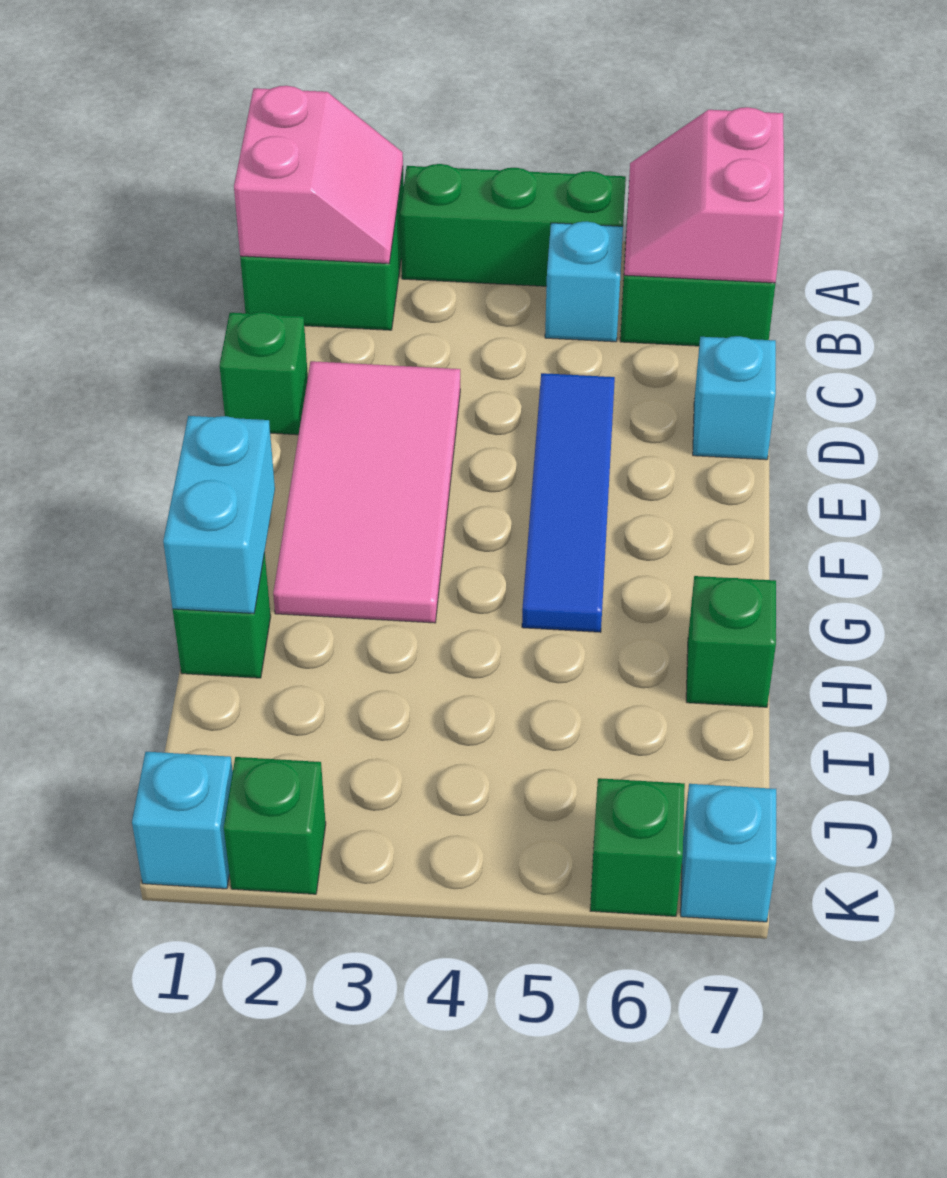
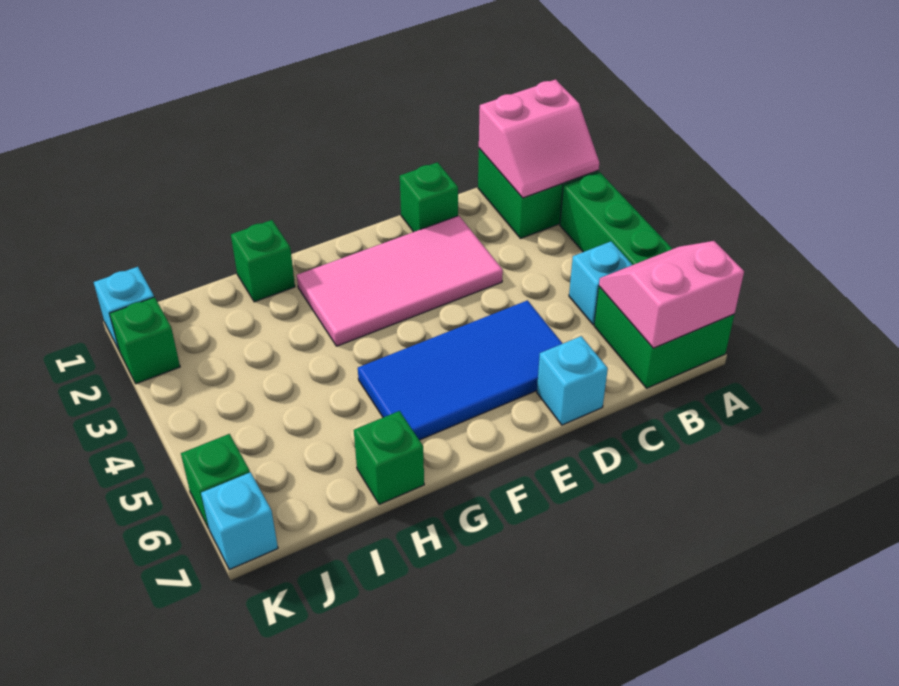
blue tile D5:G5 level 1 -> blue tile D5:G6 level 1
cyan brick G1:H1 level 2 -> none

